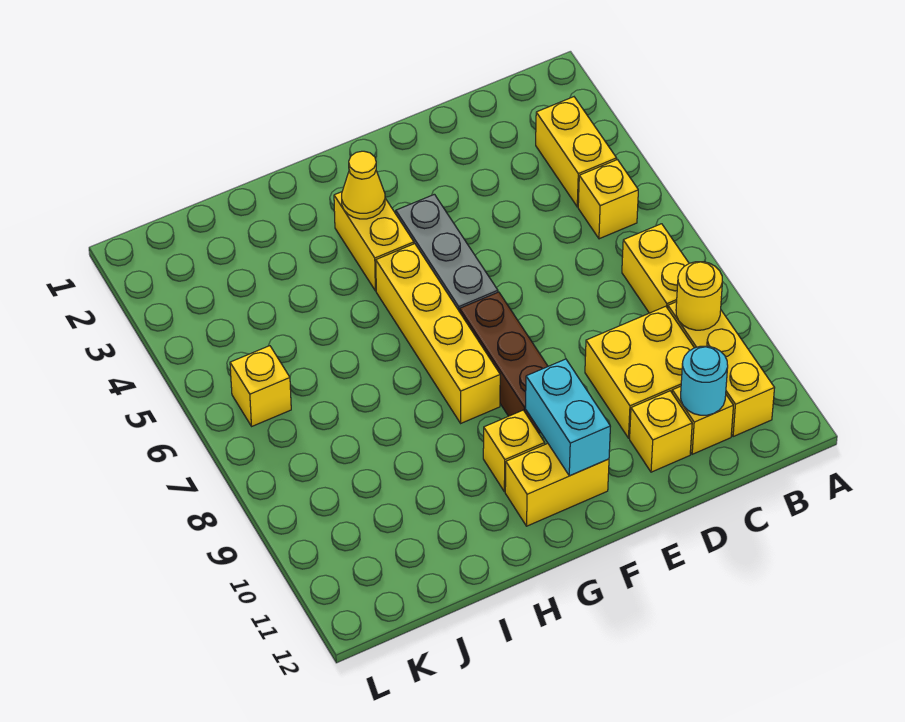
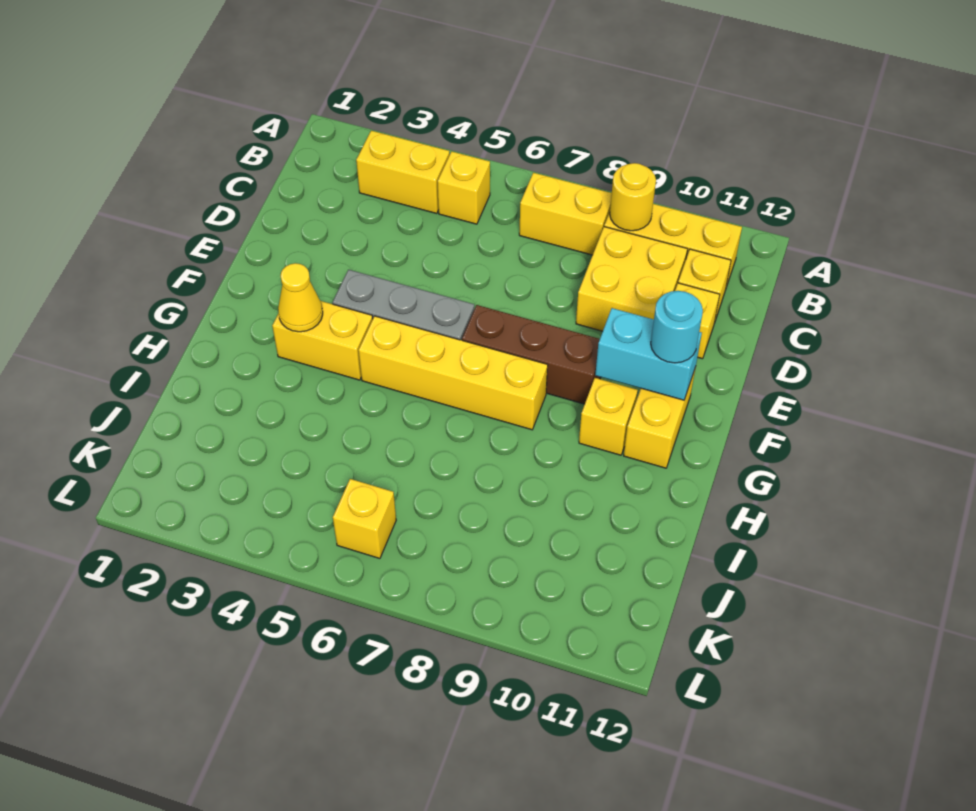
cyan round brick C11 level 2 -> cyan round brick F11 level 3

